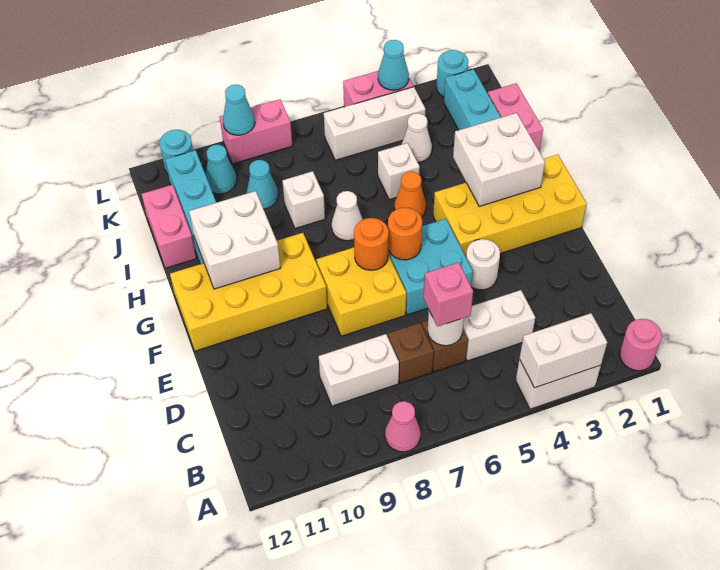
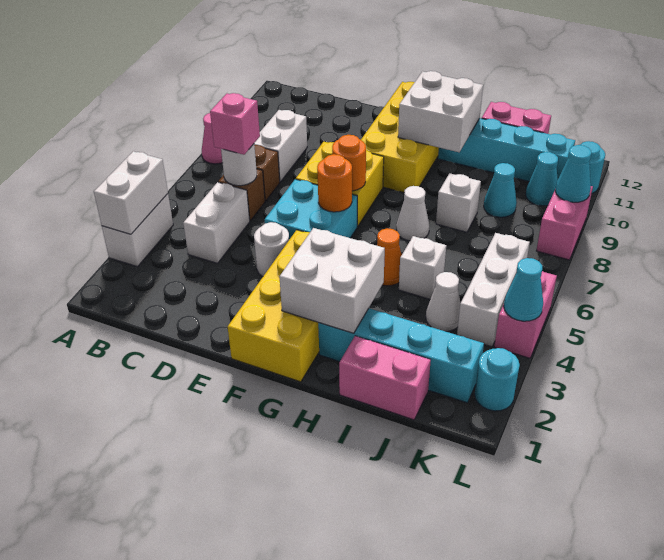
pink round brick A1 level 1 -> none

